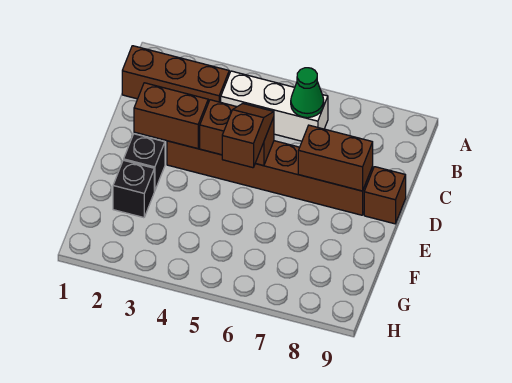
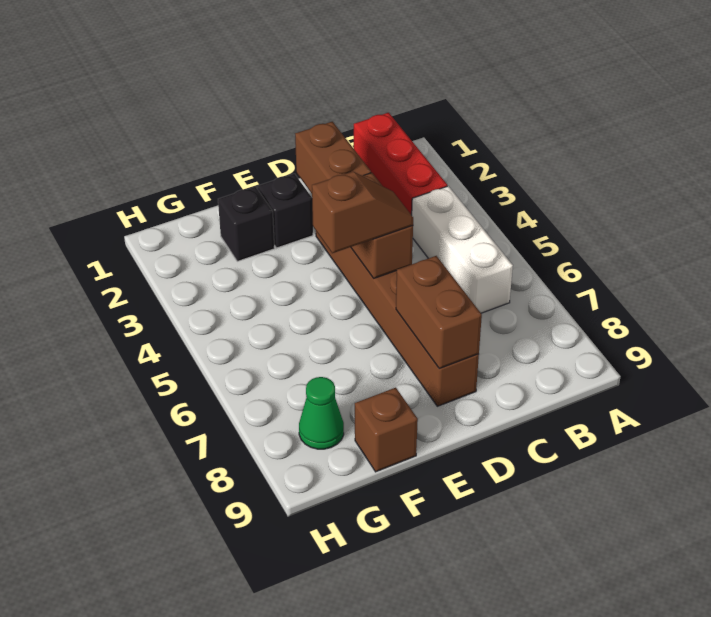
brown brick B1:B3 level 1 -> red brick B1:B3 level 1
green cone B6 level 2 -> green cone G8 level 1
brown brick D9 level 1 -> brown brick F9 level 1

